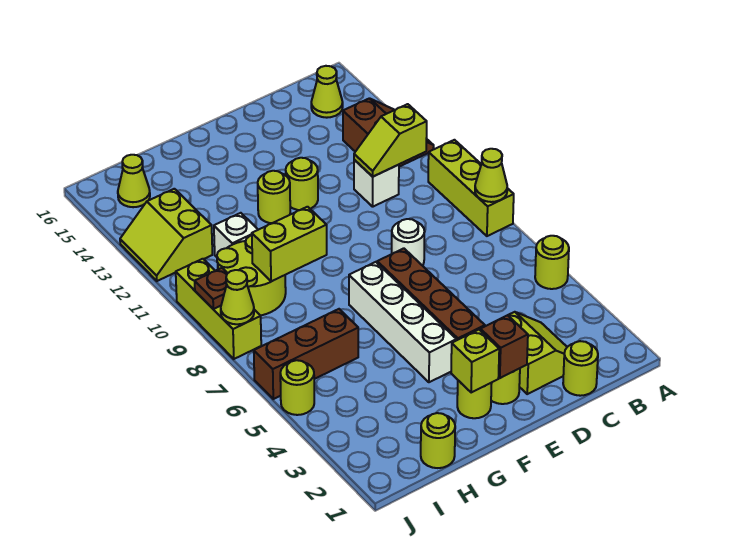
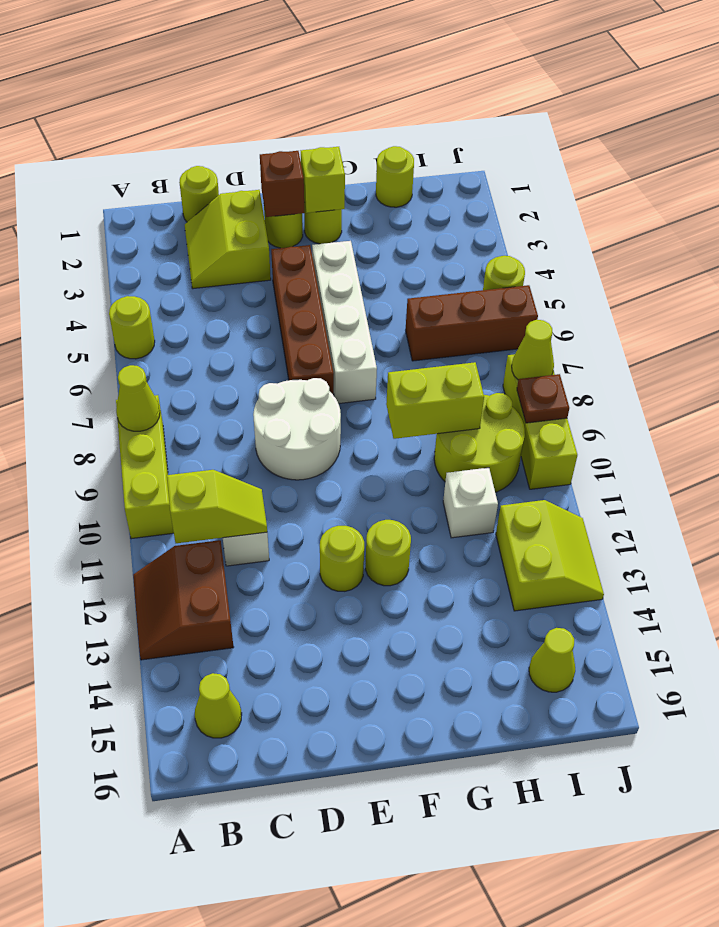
white round brick D8 level 1 -> white round brick D8:E9 level 1

